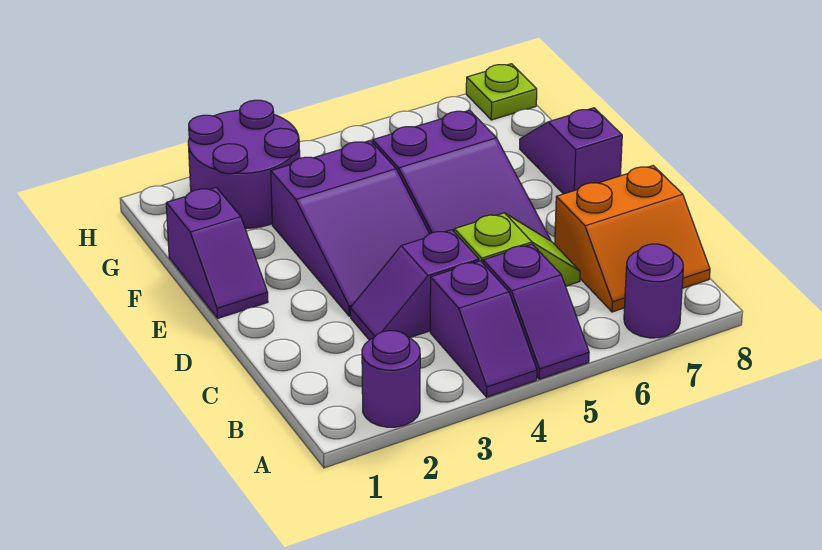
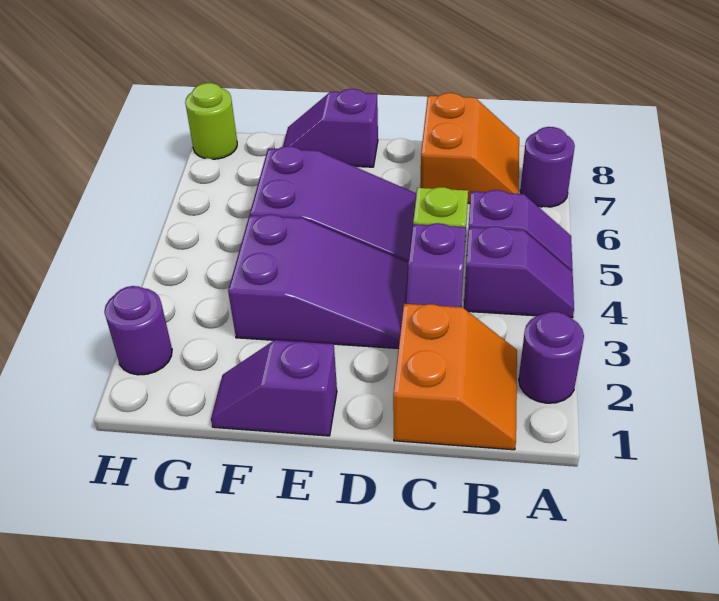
none -> orange slope B1:C2 level 1 top C
purple slope E1:F1 level 1 top F -> purple slope E1:F1 level 1 top E
purple round brick G2:H3 level 1 -> purple round brick H2 level 1
lime plate H8 level 1 -> lime round brick H8 level 1

